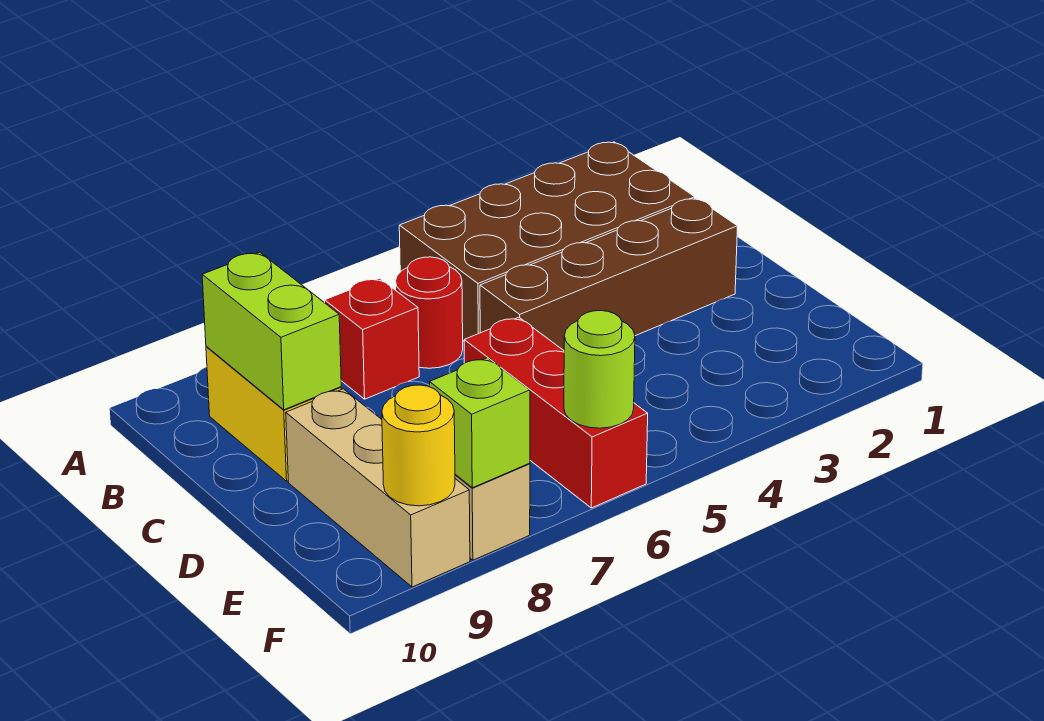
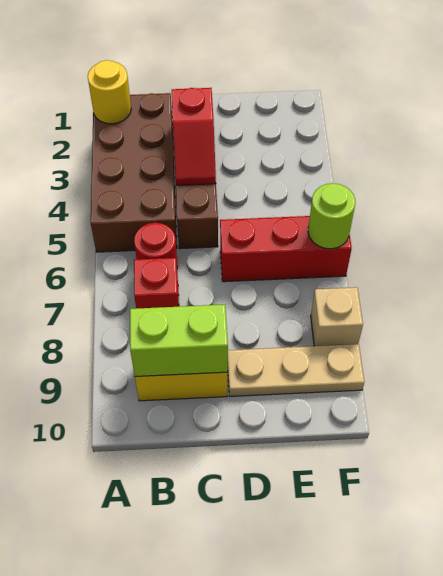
none -> red slope C3:C4 level 2 top 3
tan brick D9:F9 level 1 -> tan plate D9:F9 level 1
lime brick F8 level 2 -> none
yellow round brick F9 level 2 -> yellow round brick A2 level 2

